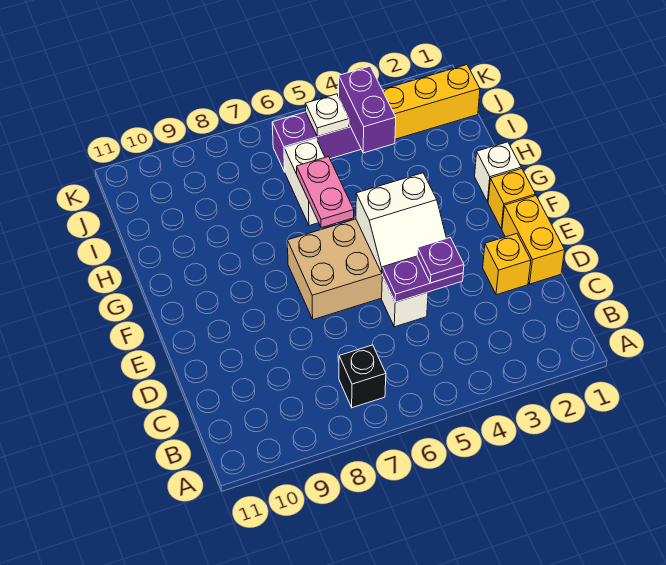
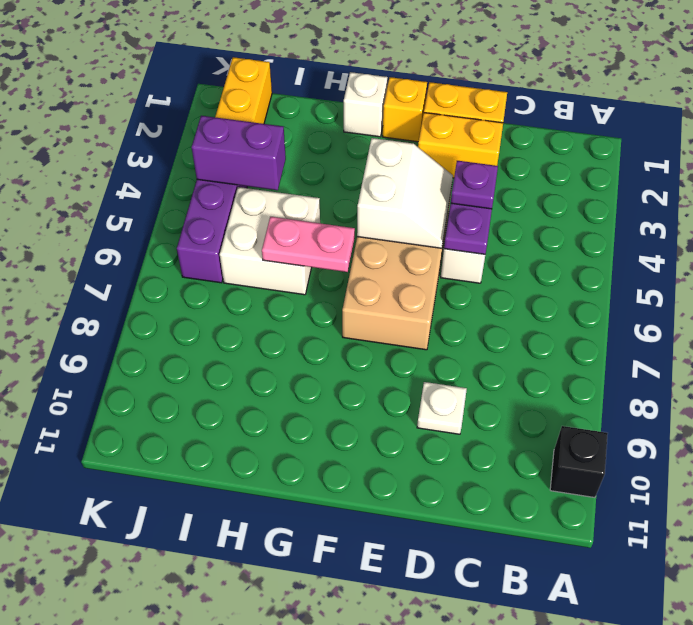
black brick B7 level 1 -> black brick A10 level 1
yellow brick D2 level 1 -> yellow brick D2:E2 level 1
white brick H6:I6 level 1 -> white brick H5:I6 level 1
white plate J5 level 2 -> white plate D9 level 1

